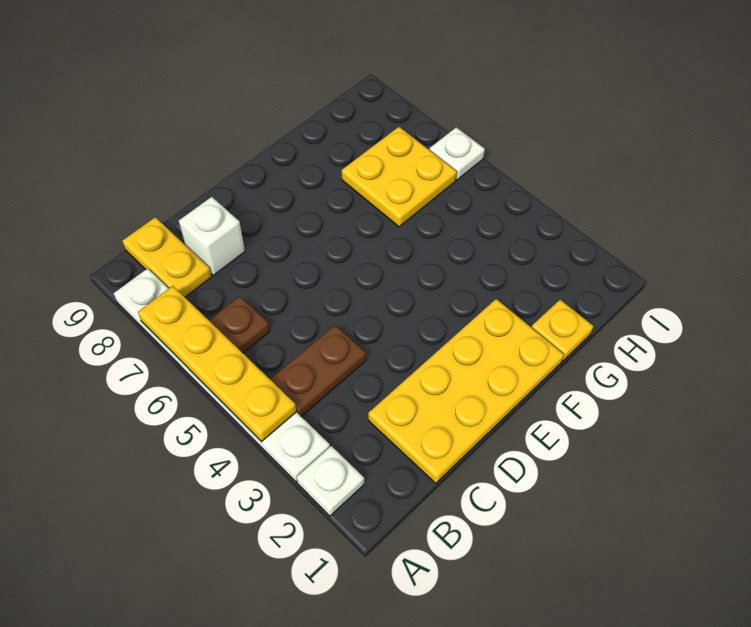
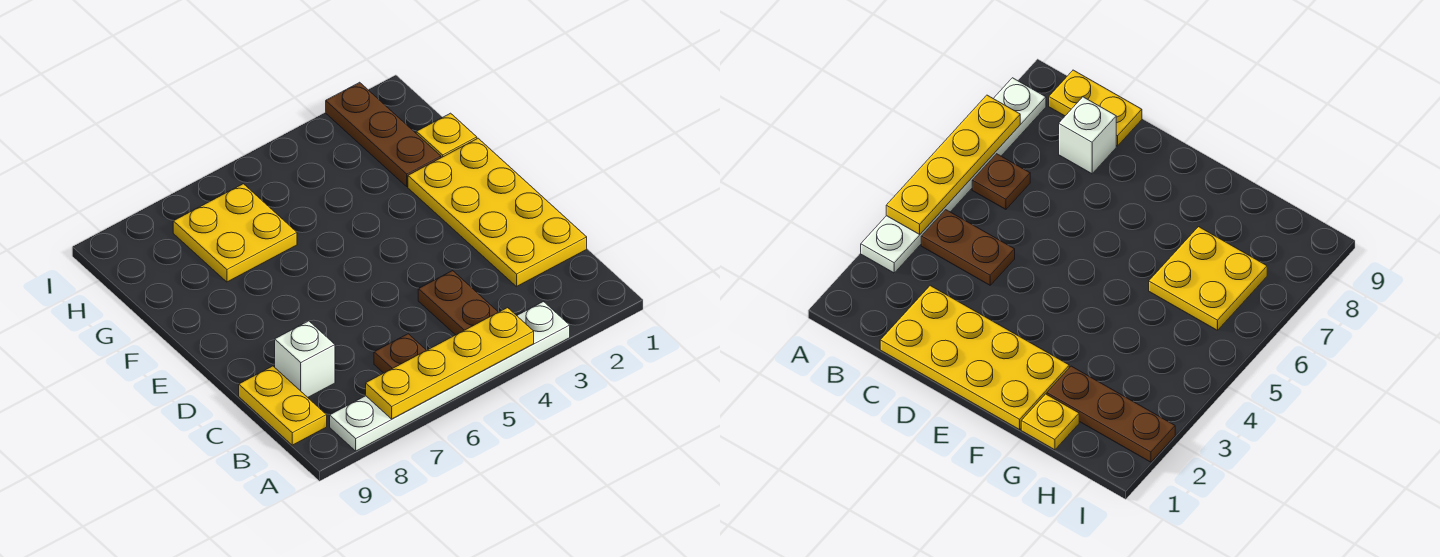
white plate A2 level 1 -> none
yellow plate B8:B9 level 1 -> yellow plate B9:C9 level 1
none -> brown plate G2:I2 level 1
white plate I6 level 1 -> none

